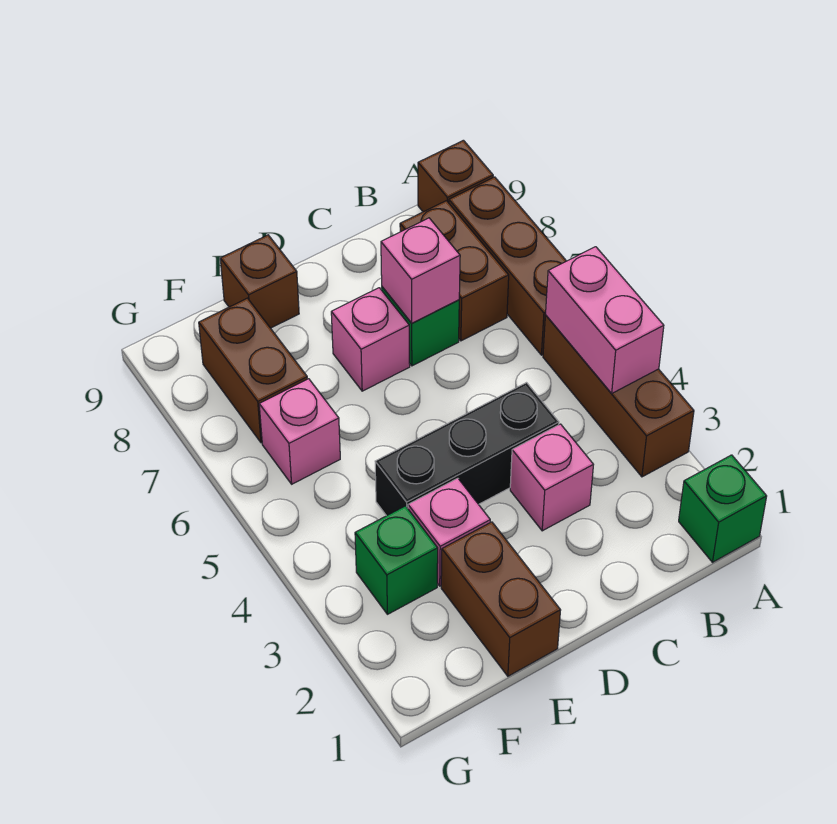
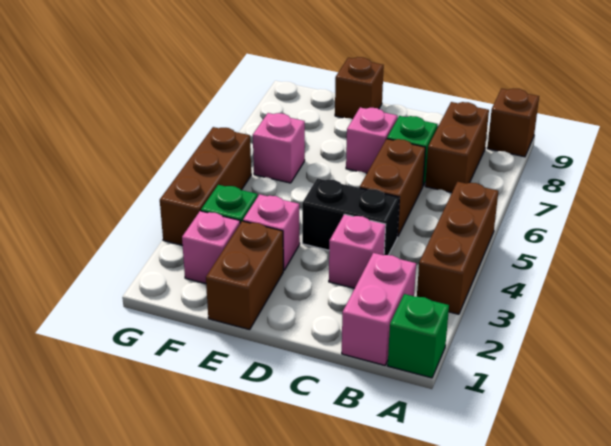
pink brick A4:A5 level 2 -> pink brick B1:B2 level 1
brown brick A6:A8 level 1 -> brown brick G3:G5 level 1
black brick C4:E4 level 1 -> black brick C4:D4 level 1
pink brick C7 level 2 -> pink brick F2 level 1
brown brick F7:F8 level 1 -> brown brick C5:C6 level 1

